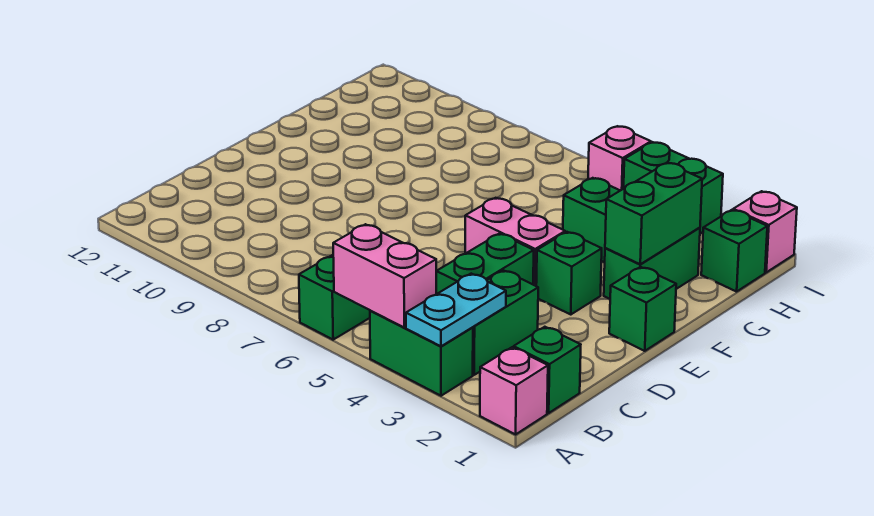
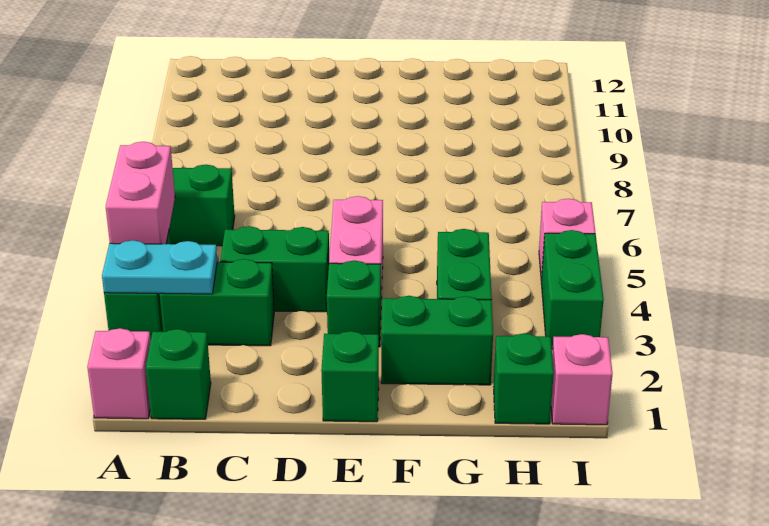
green brick F2:G2 level 2 -> none

